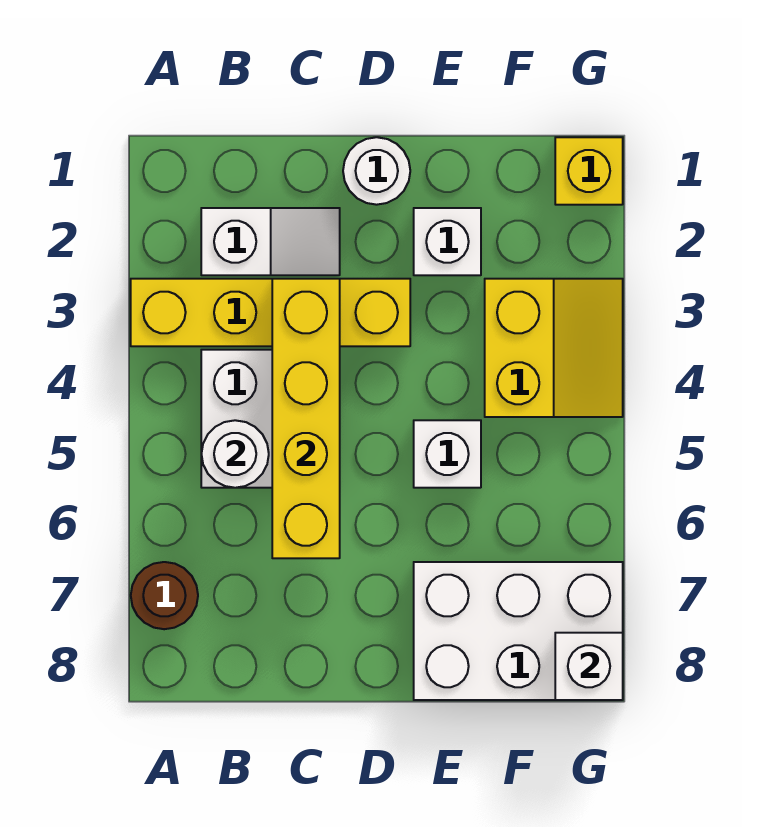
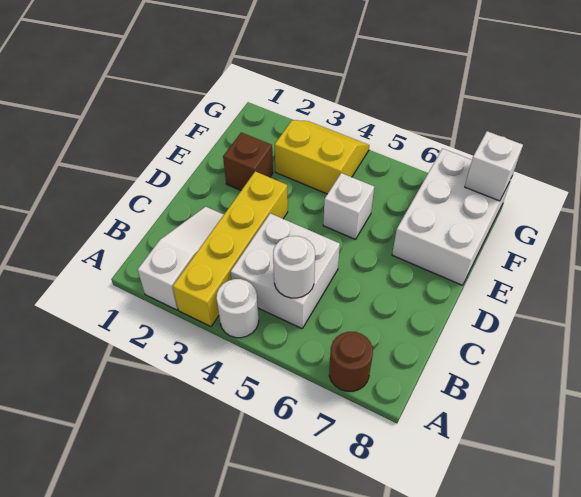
white slope B2:C2 level 1 top B -> white slope A2:C2 level 1 top A
yellow brick C3:C6 level 2 -> none
white round brick D1 level 1 -> white round brick A4 level 1
white brick E2 level 1 -> brown brick E2 level 1
yellow brick G1 level 1 -> none

